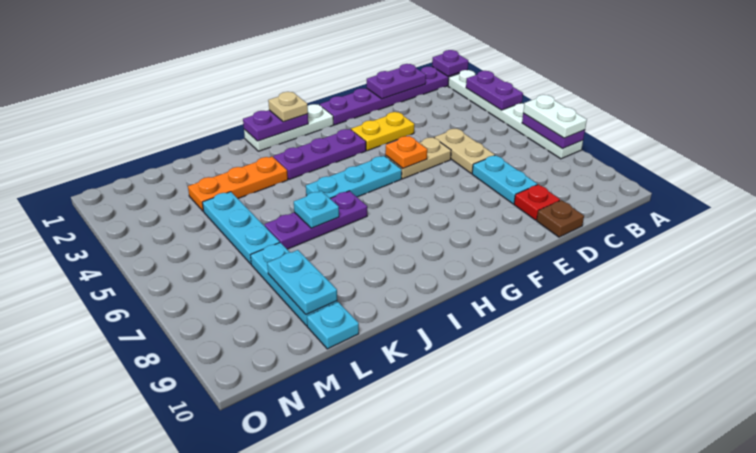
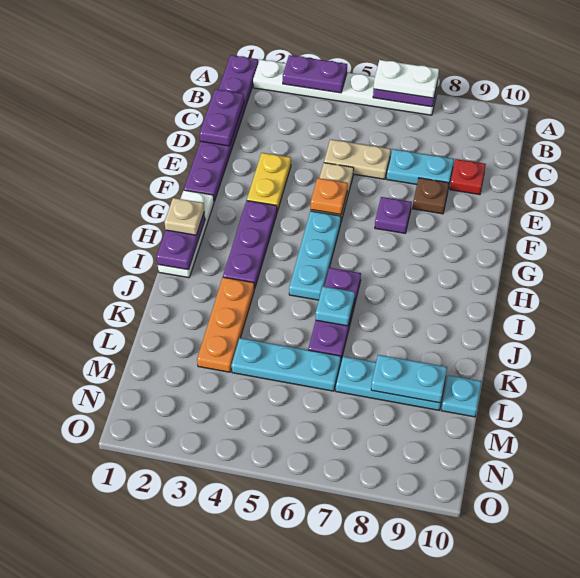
purple plate A1 level 2 -> purple plate F7 level 1
brown plate D10 level 1 -> brown plate E8 level 1

